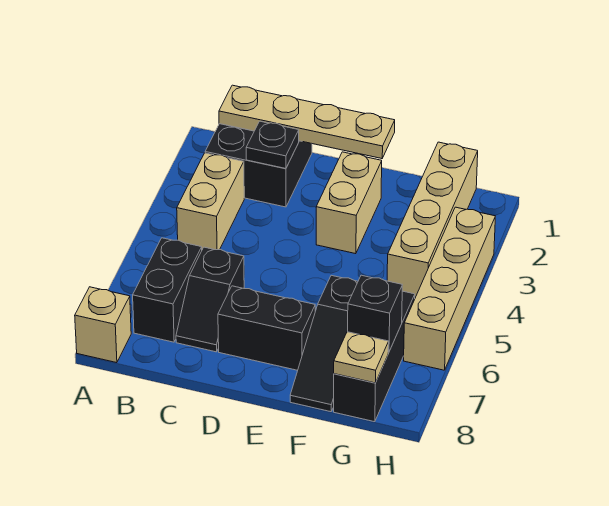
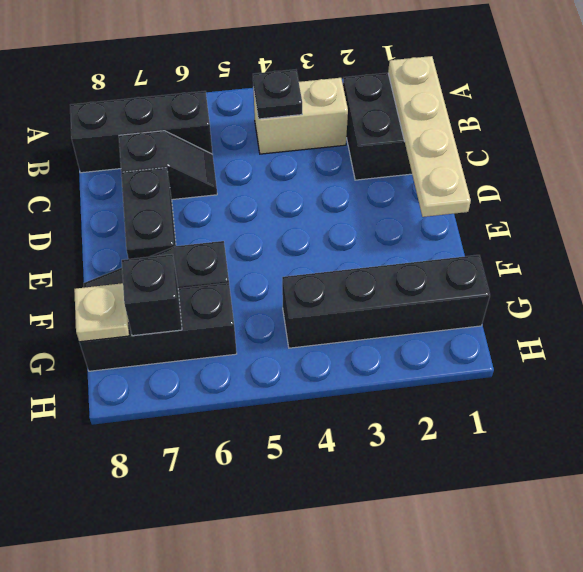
tan brick A8 level 1 -> none
black brick B6:B7 level 1 -> black brick B6:B8 level 1
black plate C2 level 2 -> black plate B4 level 2
black slope C6:C7 level 1 top 6 -> black slope C6:C7 level 1 top 7
tan brick E2:E3 level 1 -> none
tan brick G1:G4 level 1 -> black brick G1:G4 level 1
tan brick H3:H6 level 1 -> none

